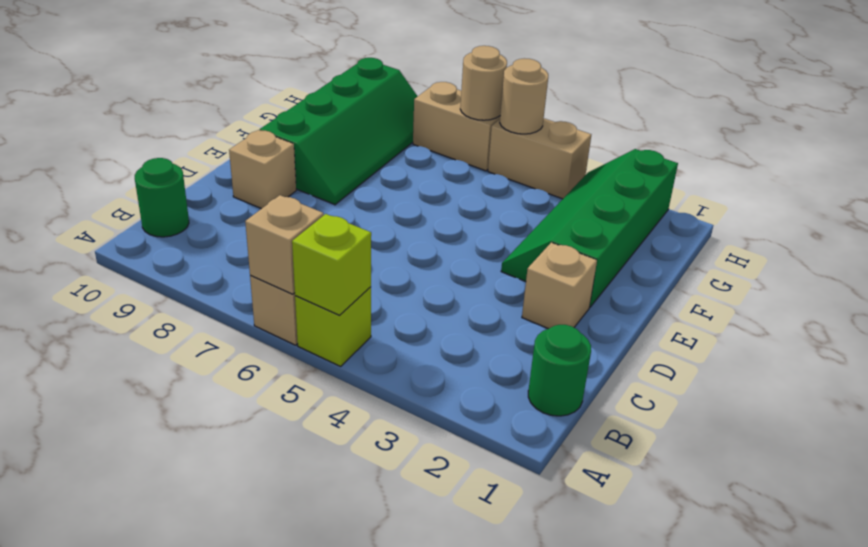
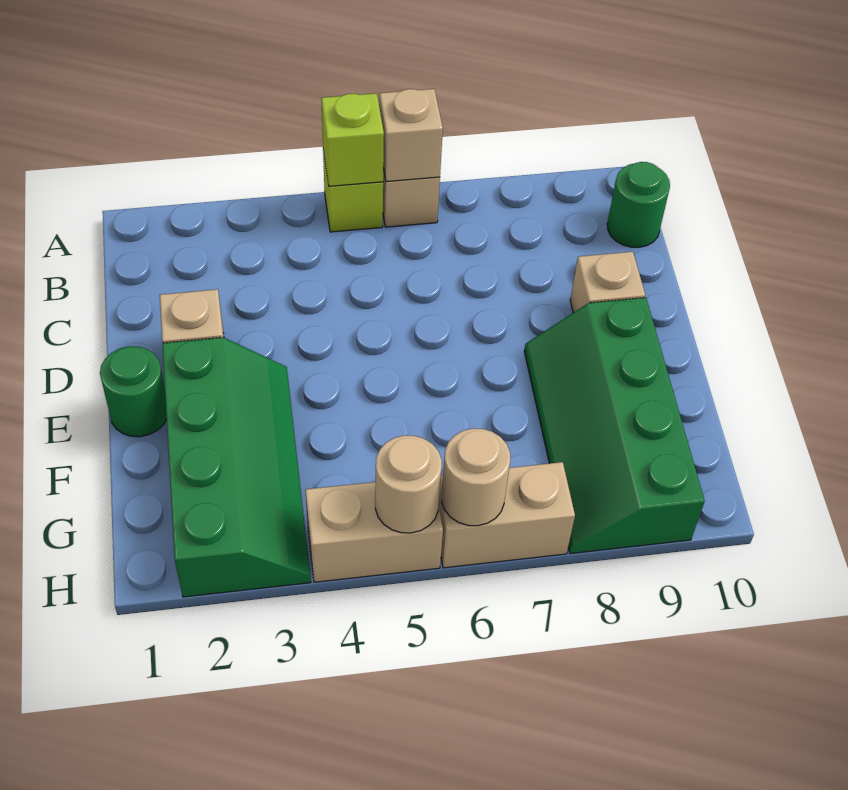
green round brick B1 level 1 -> green round brick E1 level 1

